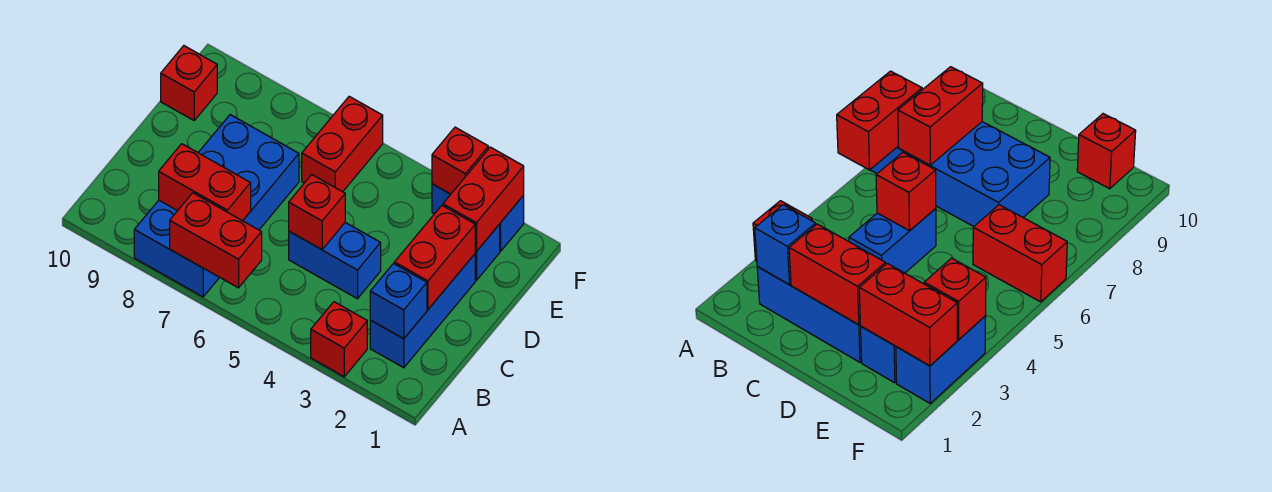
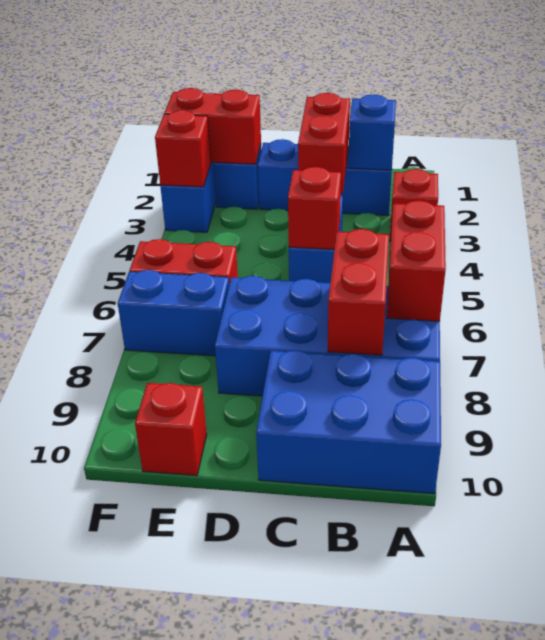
none -> blue brick A9:C10 level 1
red brick C2:D2 level 2 -> red brick C2:C3 level 2
none -> blue brick E7:F7 level 1

